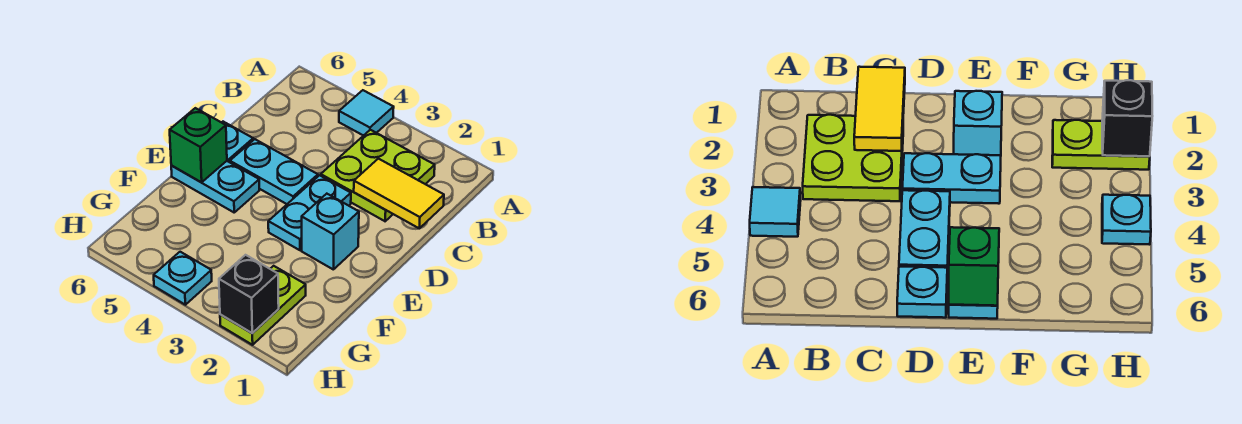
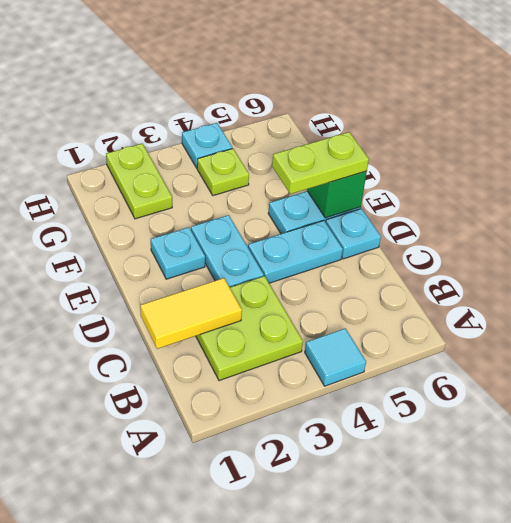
cyan brick E2 level 1 -> cyan plate E2 level 1
none -> lime plate E5:E6 level 3
none -> lime plate G4 level 1
black brick H2 level 2 -> none

